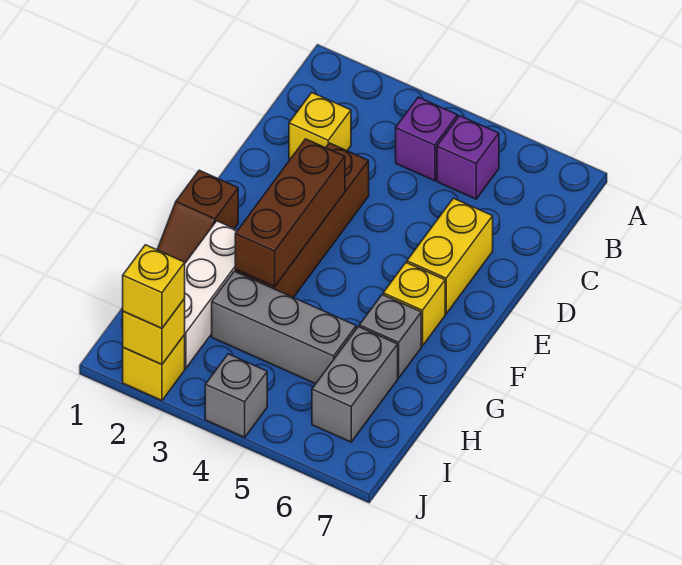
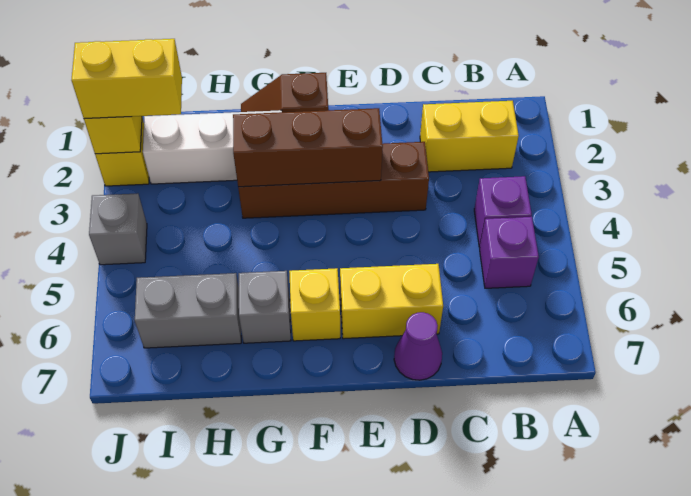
yellow brick C2 level 1 -> yellow brick B2:C2 level 1
none -> purple cone D7 level 1
grey brick H3:H5 level 1 -> none
yellow brick J2 level 3 -> yellow brick I2:J2 level 3

